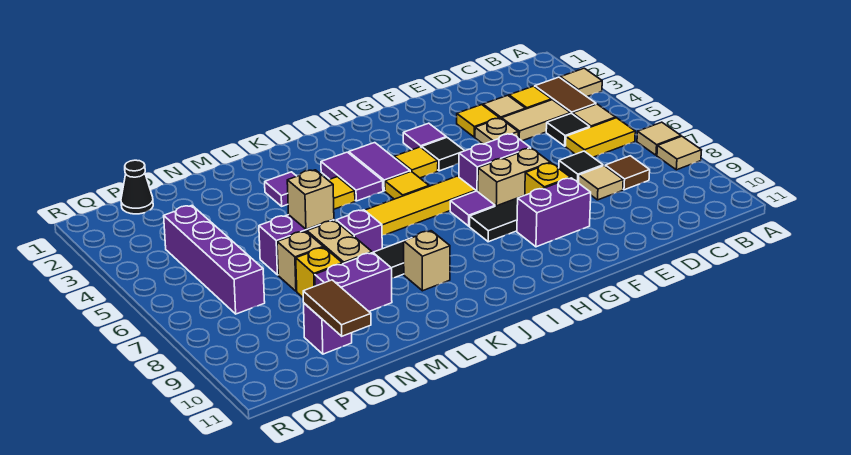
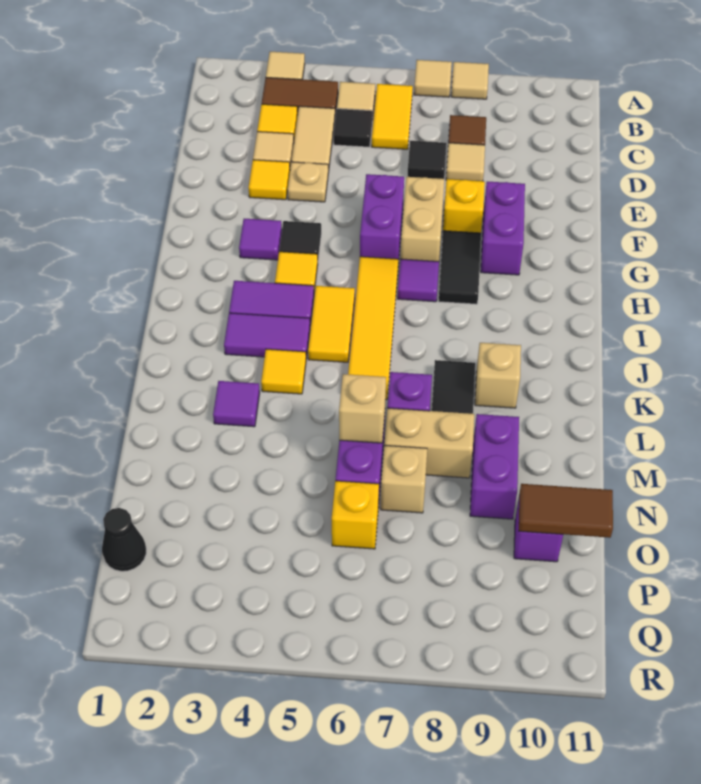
yellow tile I5 level 1 -> yellow tile I5:J5 level 1
yellow brick N8 level 1 -> yellow brick O6 level 1
purple brick P4:P7 level 1 -> none

